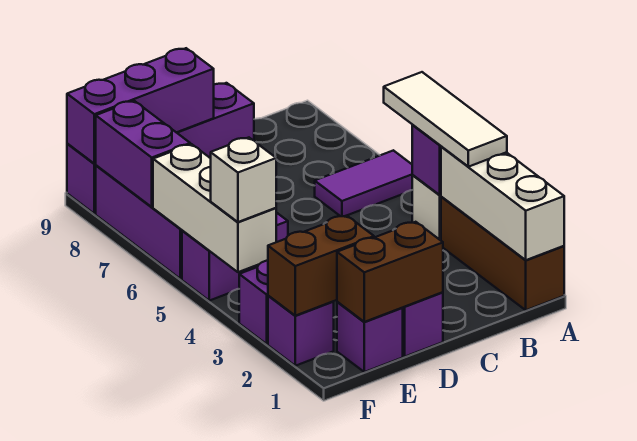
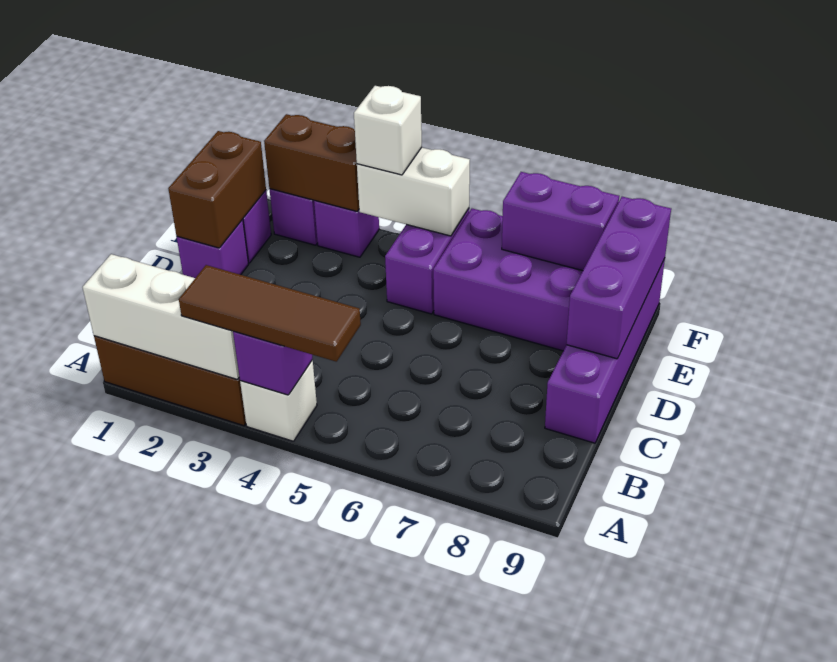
white tile A3:A5 level 3 -> brown tile A3:A5 level 3
purple tile A6:B6 level 1 -> none
brown brick E2:F2 level 2 -> brown brick F2:F3 level 2
white brick F4:F6 level 2 -> white brick F4:F5 level 2

